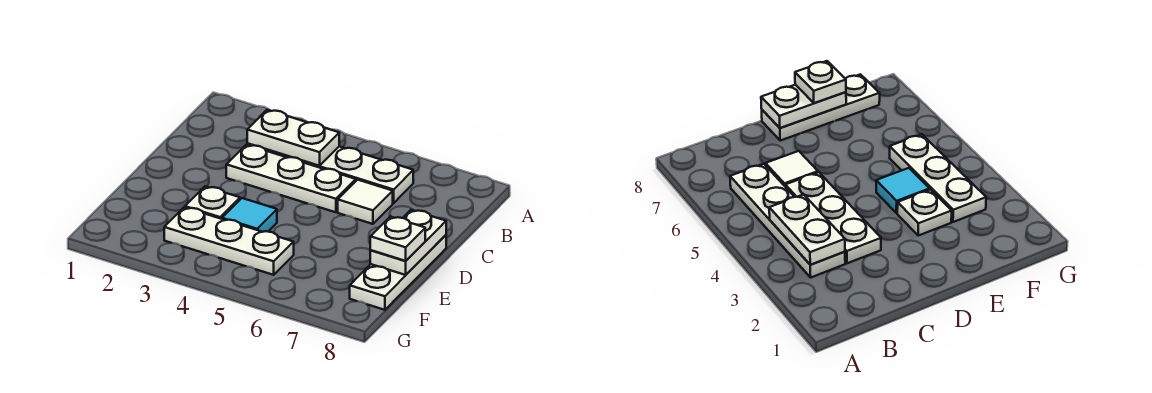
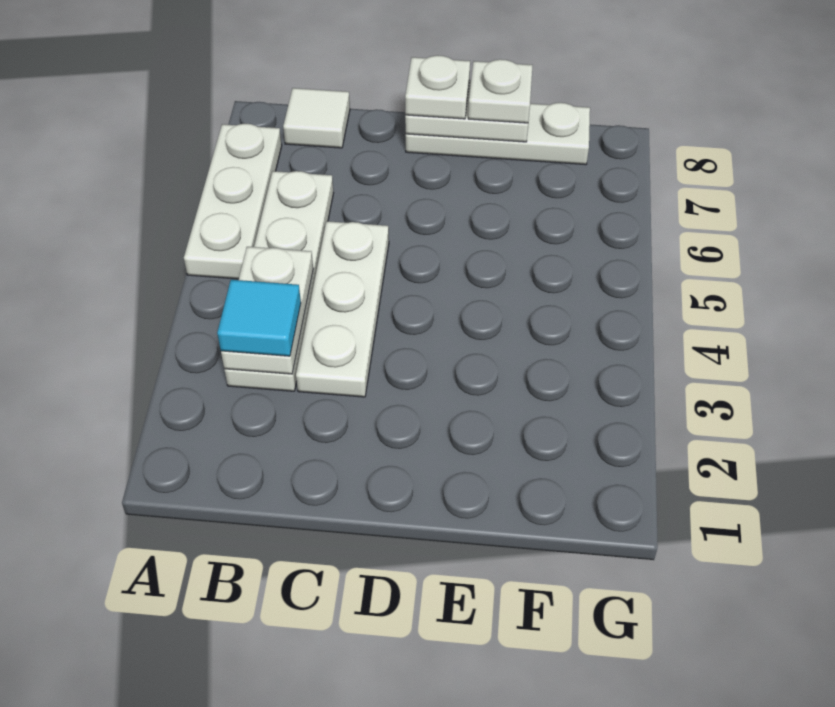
white tile C6 level 1 -> white tile B8 level 1
white plate E3 level 1 -> white plate D8 level 3
cyan tile E4 level 1 -> cyan tile B3 level 3
white plate F3:F5 level 1 -> white plate A5:A7 level 1

